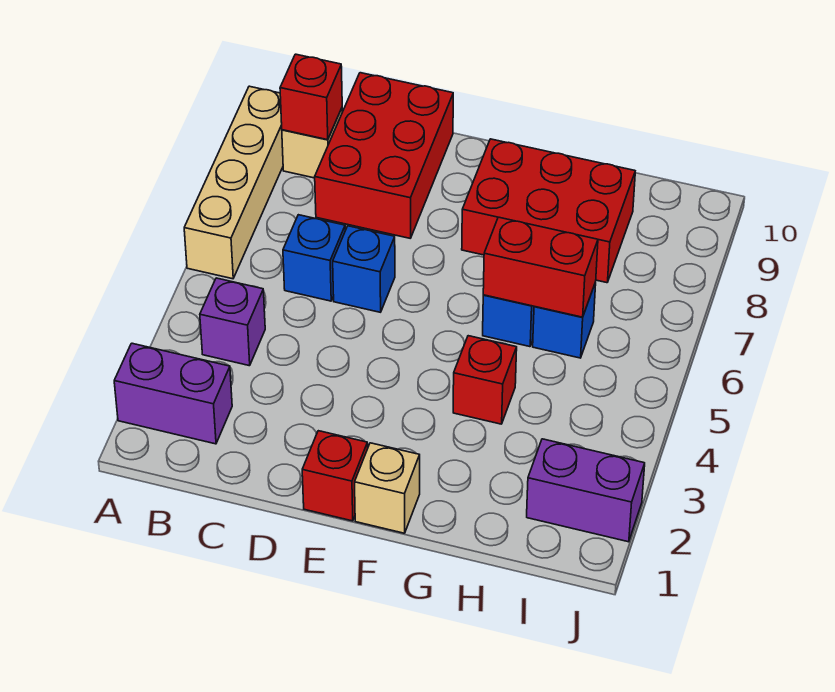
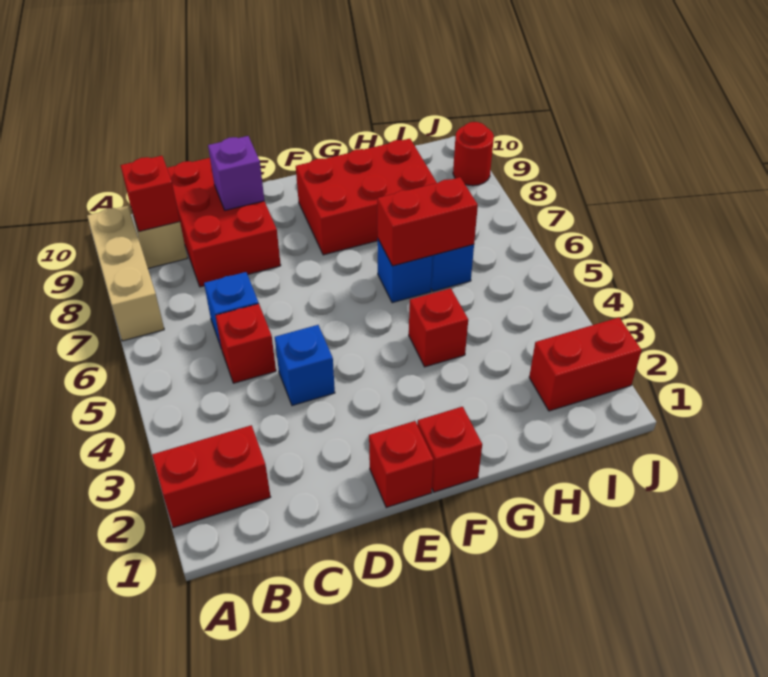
purple brick A2:B2 level 1 -> red brick A2:B2 level 1
tan brick A6:A9 level 1 -> tan brick A7:A9 level 1
purple brick B4 level 1 -> purple brick D9 level 2
none -> red brick C5 level 1
blue brick D6 level 1 -> blue brick D4 level 1
tan brick F1 level 1 -> red brick F1 level 1
purple brick I2:J2 level 1 -> red brick I2:J2 level 1
none -> red round brick J9 level 1

